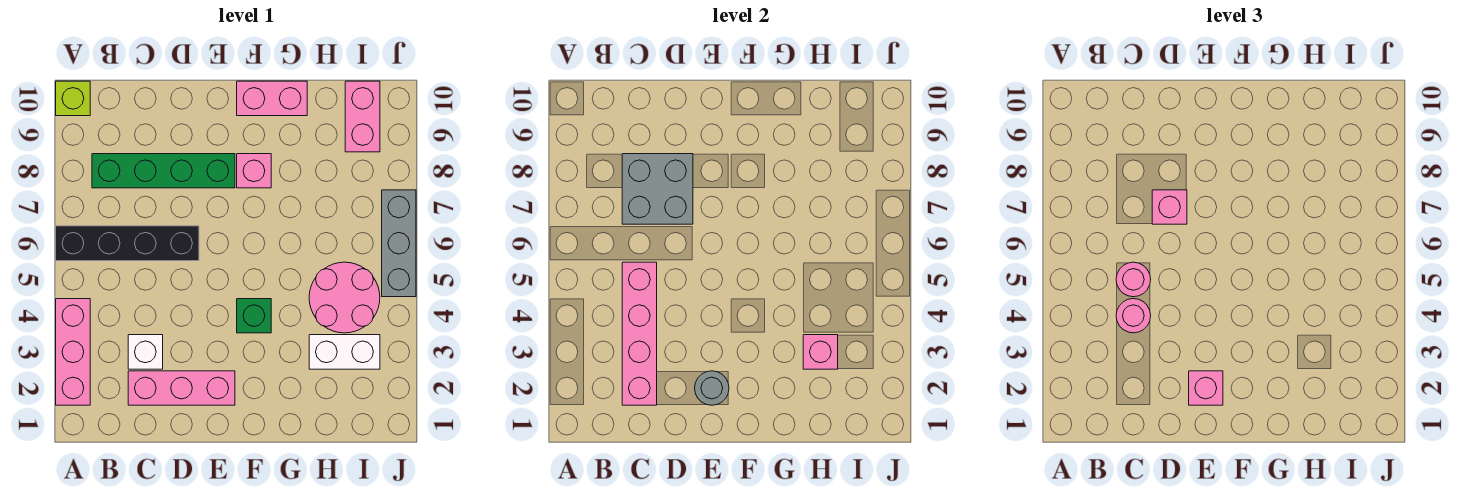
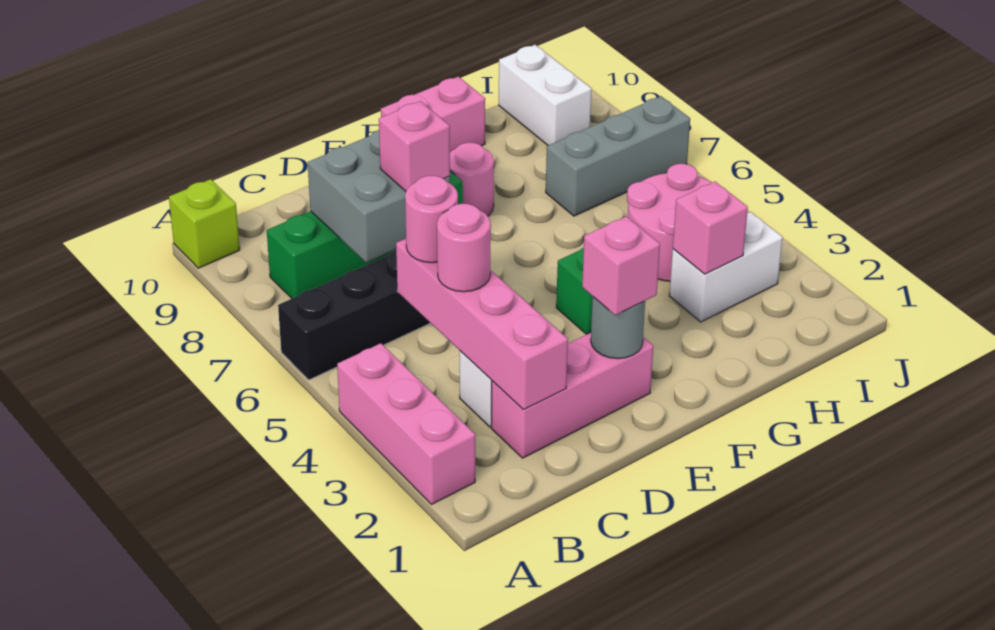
pink brick F8 level 1 -> pink round brick F8 level 1
pink brick I9:I10 level 1 -> white brick I9:I10 level 1
grey brick J5:J7 level 1 -> grey brick H7:J7 level 1

